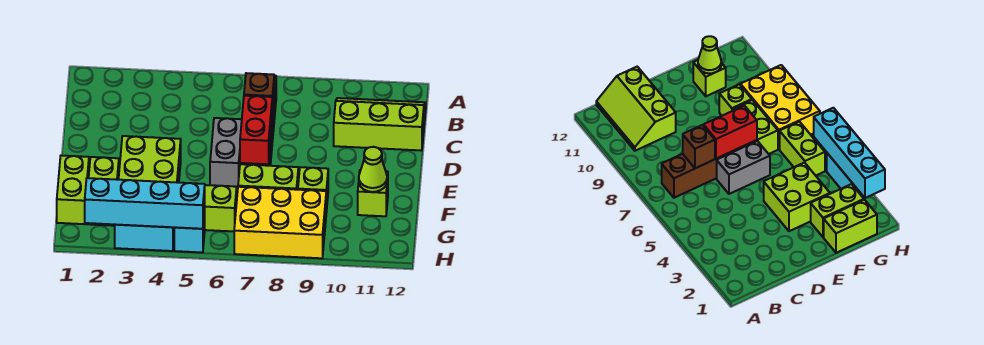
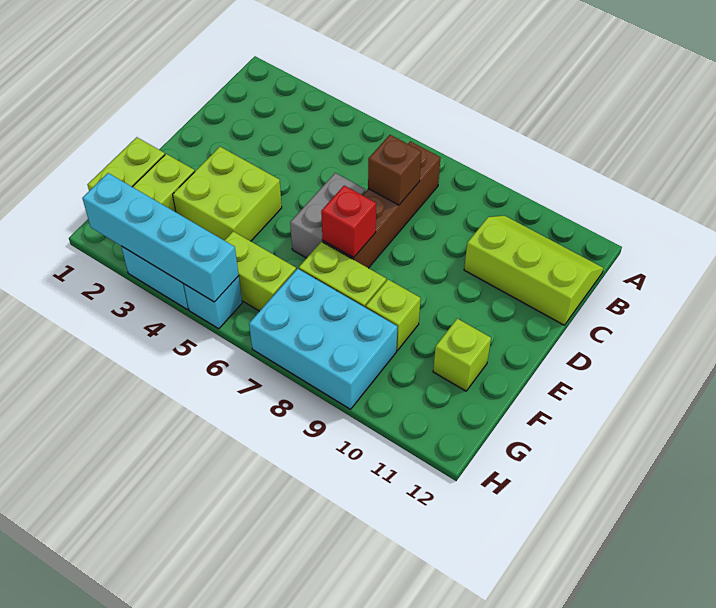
red brick D7:E7 level 2 -> red brick E7 level 2
lime cone F11 level 2 -> none
yellow brick G7:H9 level 1 -> cyan brick G7:H9 level 1

